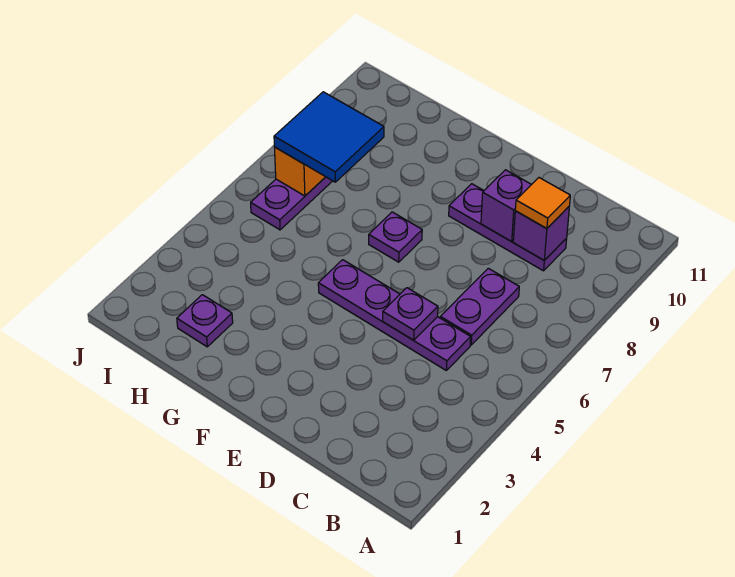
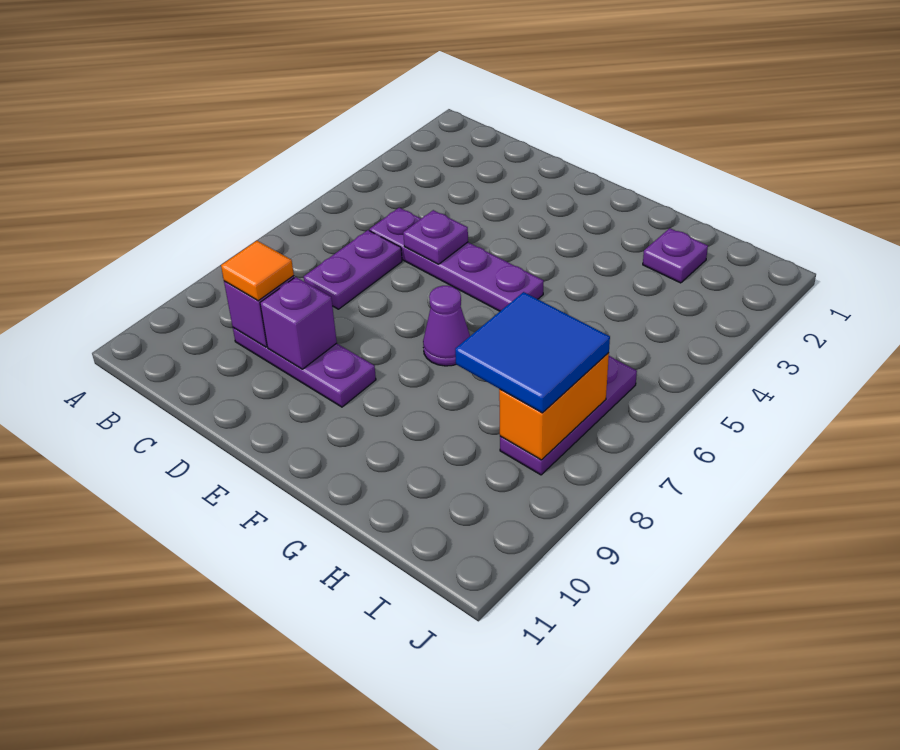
purple plate F7 level 1 -> purple cone F7 level 1

